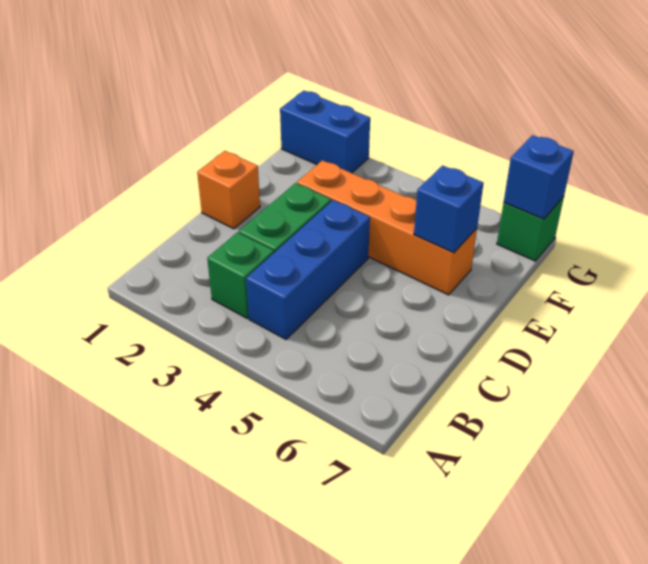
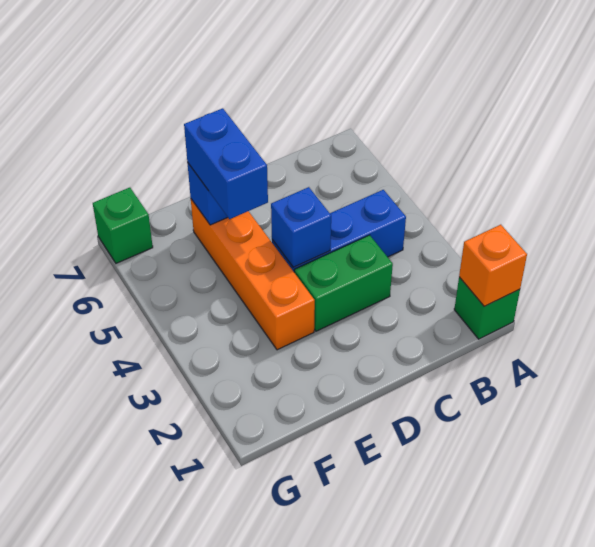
green brick B3 level 1 -> green brick A1 level 1
orange brick D1 level 1 -> orange brick A1 level 2
blue brick G1:G2 level 1 -> blue brick E5:E6 level 3
blue brick G7 level 2 -> blue brick D4 level 2

